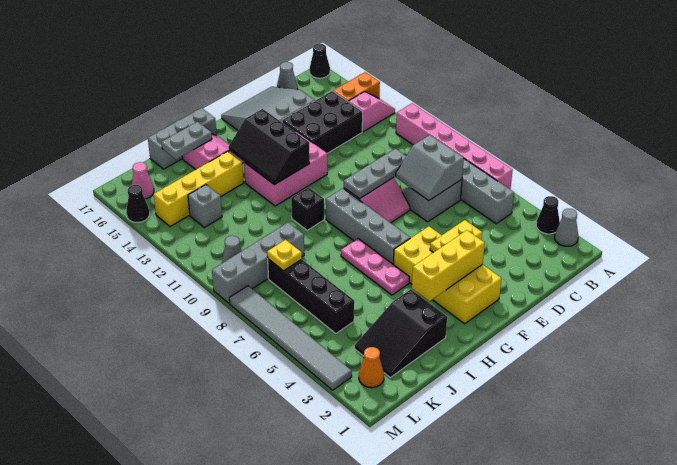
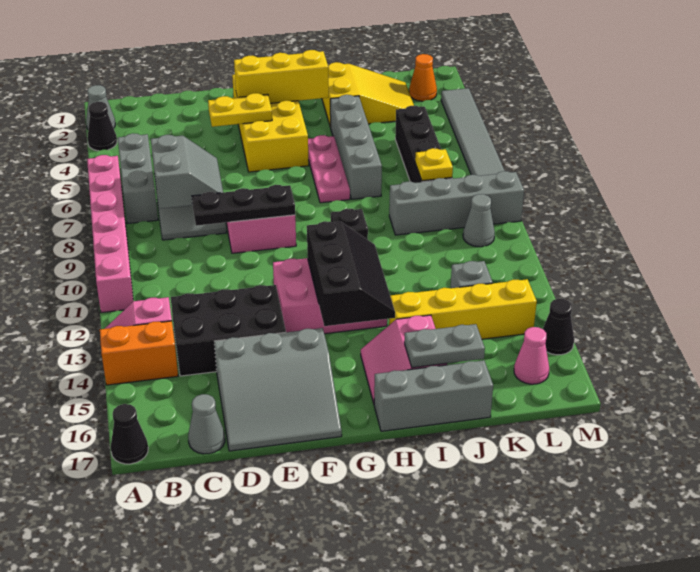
grey plate D9:F9 level 2 -> black plate D9:F9 level 2
grey brick G6:G9 level 1 -> grey brick I4:I7 level 1
black slope I2:K3 level 1 top I -> yellow slope I2:K3 level 1 top I

